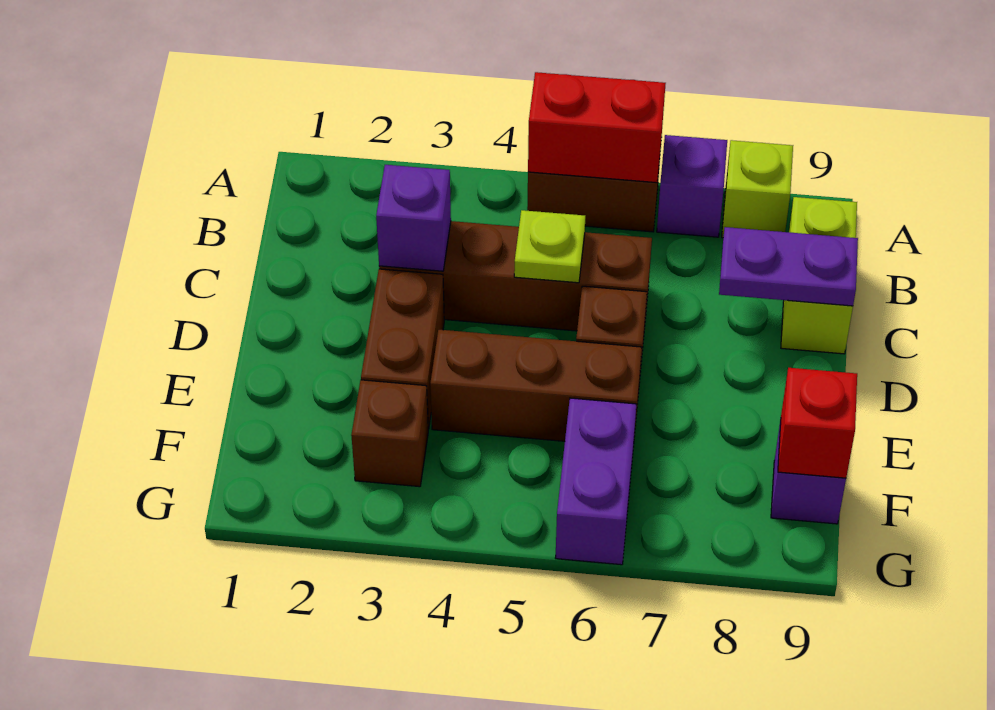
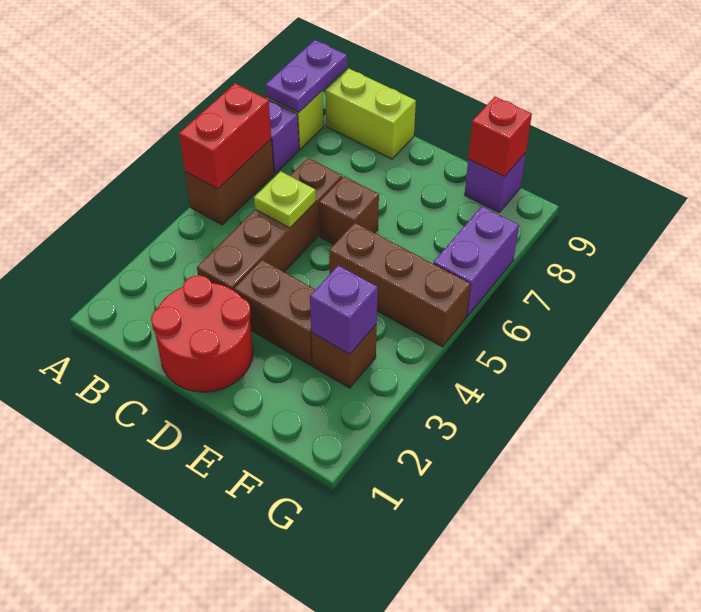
none -> red round brick C1:D2 level 1
purple brick C3 level 2 -> purple brick F3 level 2
purple plate C8:C9 level 2 -> purple plate A8:A9 level 2
brown brick E4:E6 level 1 -> brown brick E5:G5 level 1
purple brick F6:G6 level 1 -> purple brick G6:G7 level 1

